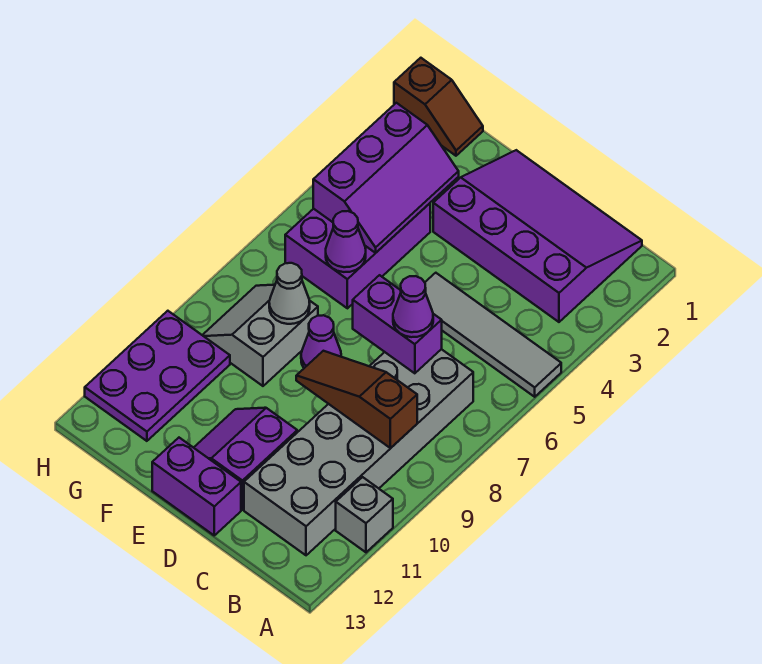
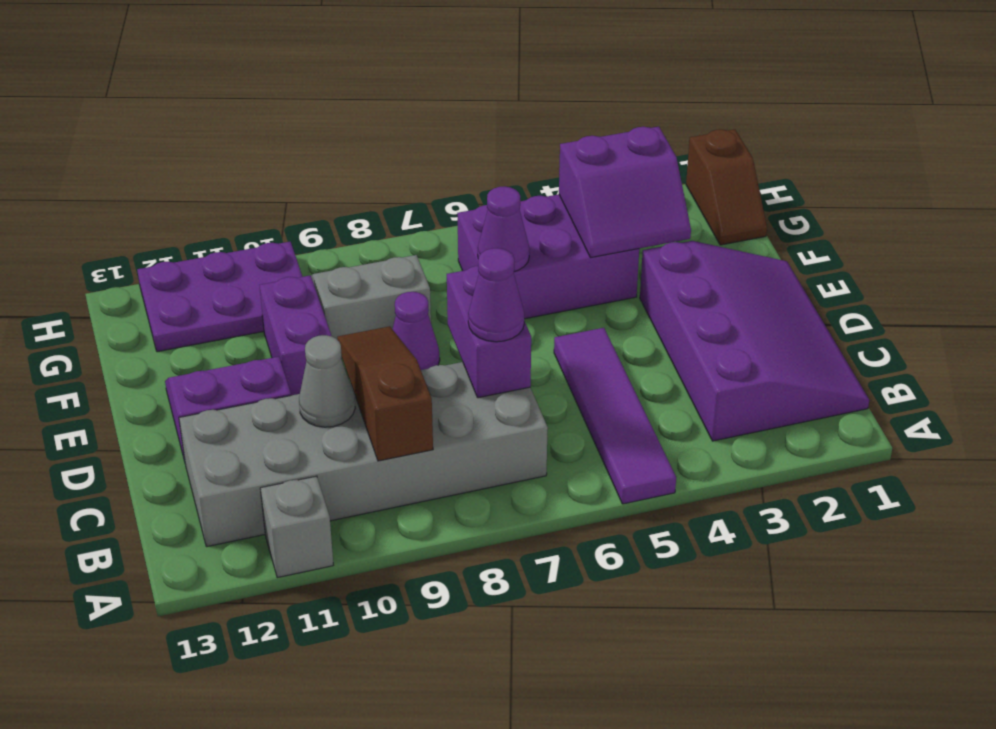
grey tile A5:D5 level 1 -> purple tile A5:D5 level 1
purple brick D13:E13 level 1 -> purple brick E10:F10 level 1
purple slope F3:G5 level 2 top G -> purple slope F3:G4 level 2 top G
grey cone F8 level 2 -> grey cone C10 level 2

